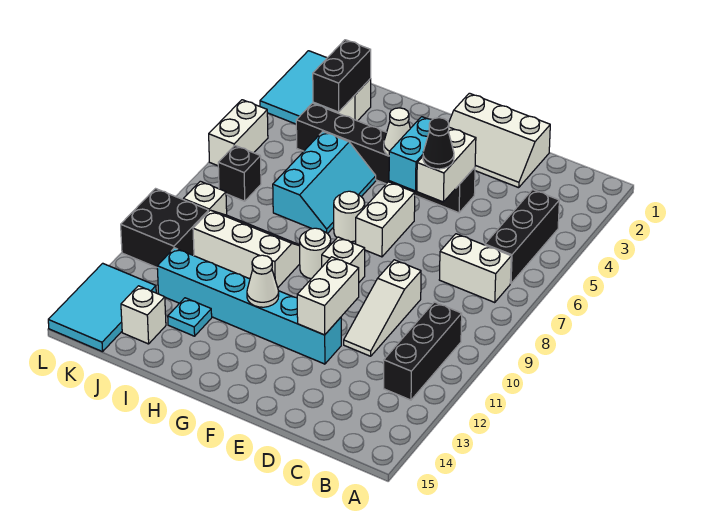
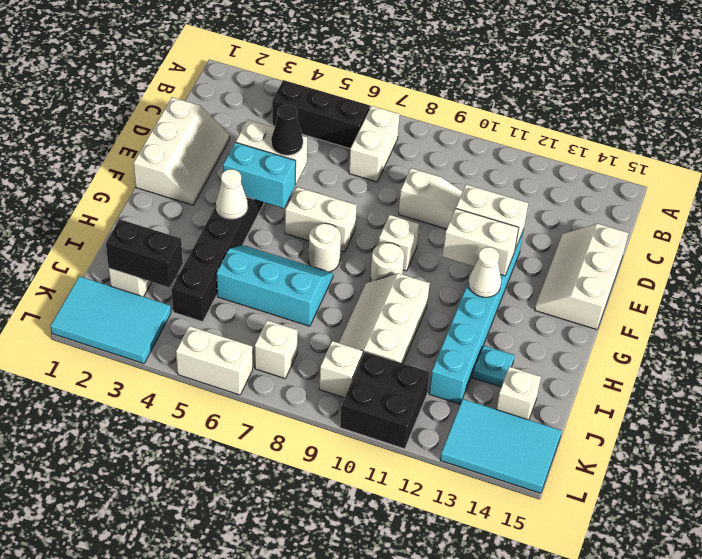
black brick B10:B12 level 1 -> none
none -> white slope D14:F15 level 1 top 15
none -> white brick F11:F12 level 2
black brick K7 level 1 -> white brick K7 level 1

